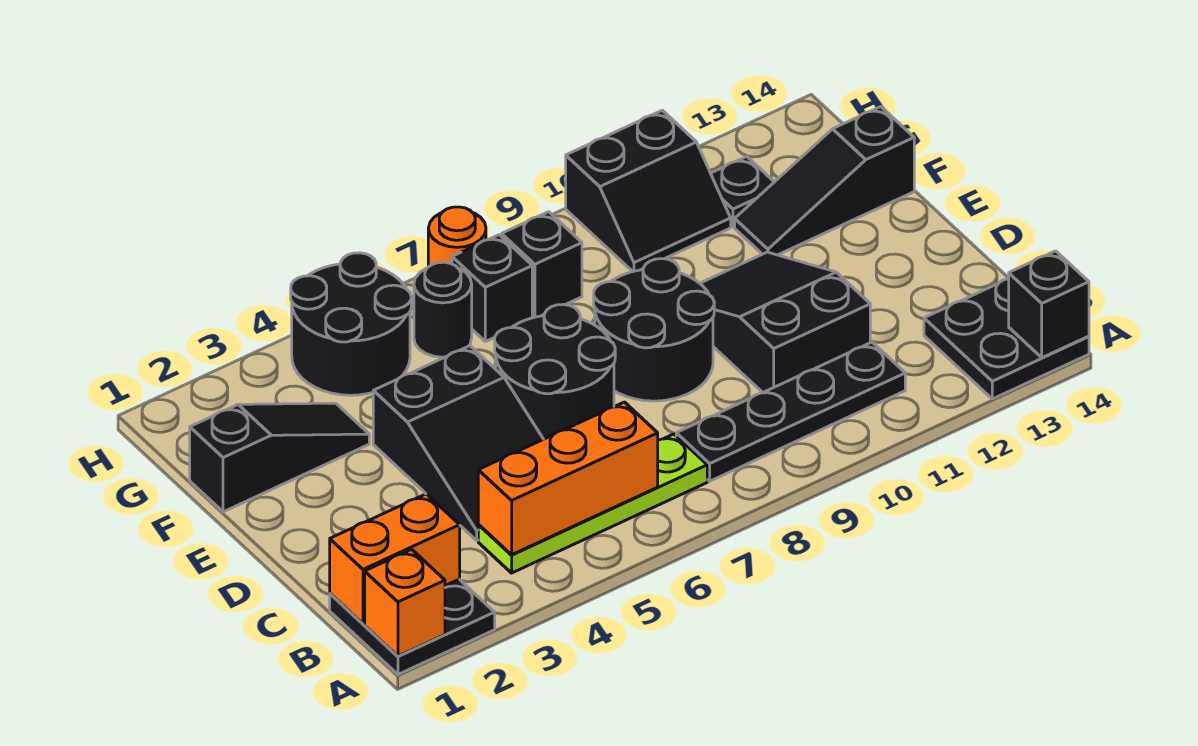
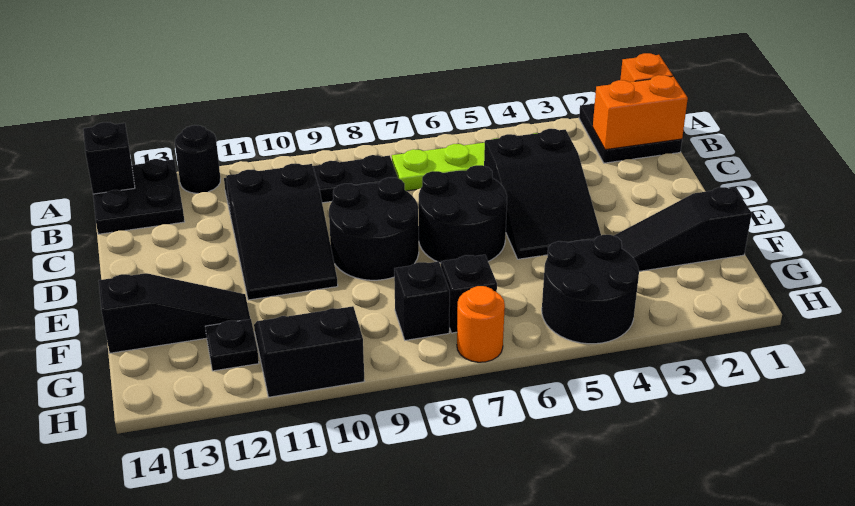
orange brick B4:B6 level 2 -> none
black slope C4:E5 level 1 top E -> black slope C4:E5 level 1 top C
black round brick G6 level 1 -> black round brick A12 level 1

